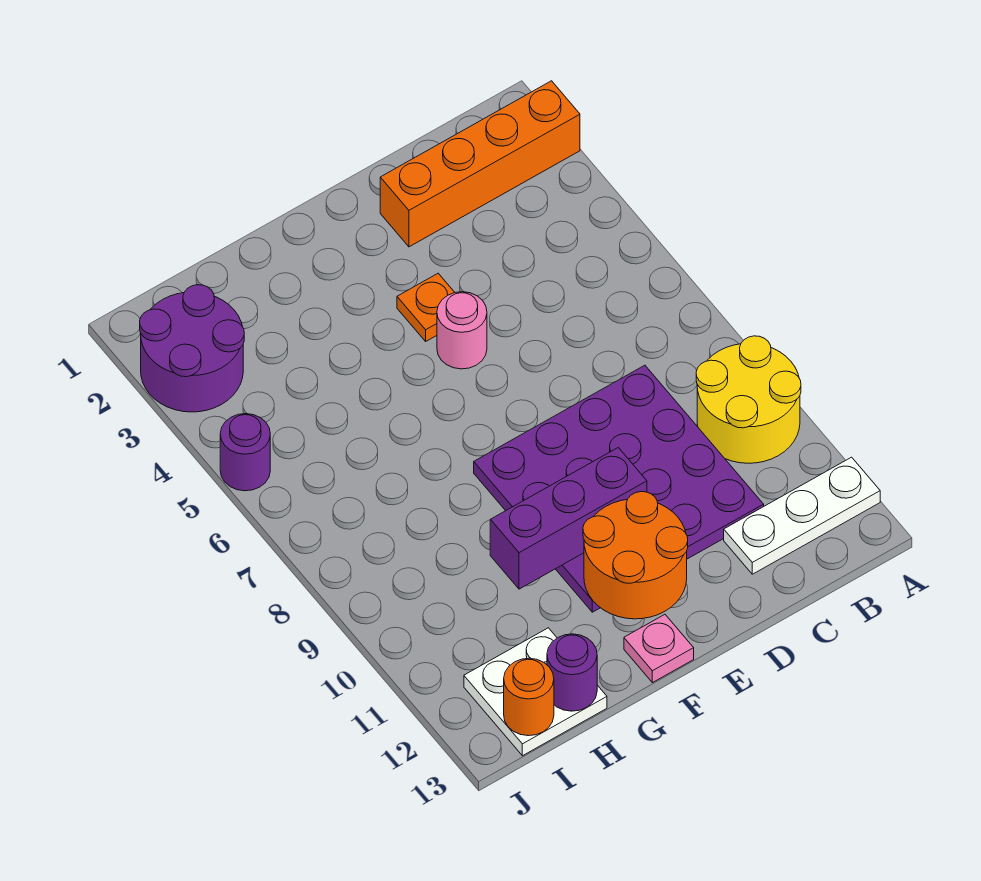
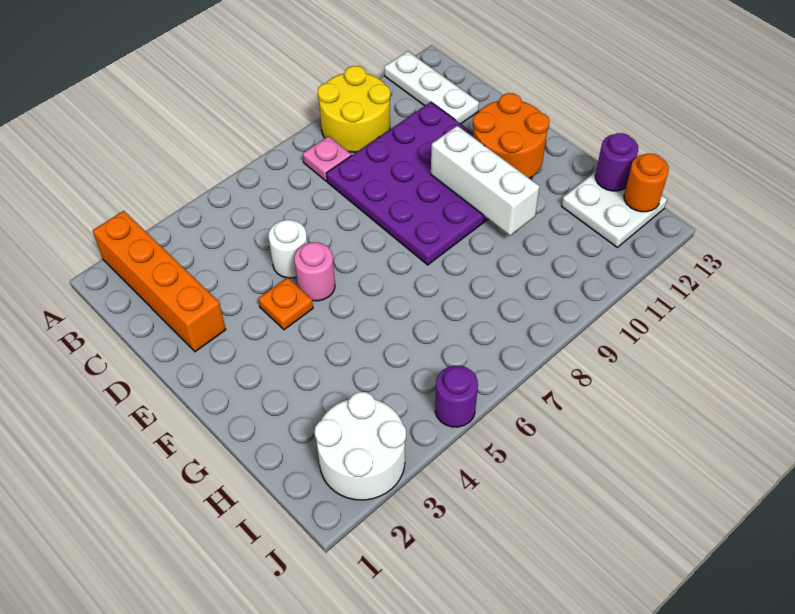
none -> white round brick D5 level 1
purple brick E10:G10 level 2 -> white brick E10:G10 level 2
pink plate F13 level 1 -> pink plate B8 level 1
purple round brick I2:J3 level 1 -> white round brick I2:J3 level 1

